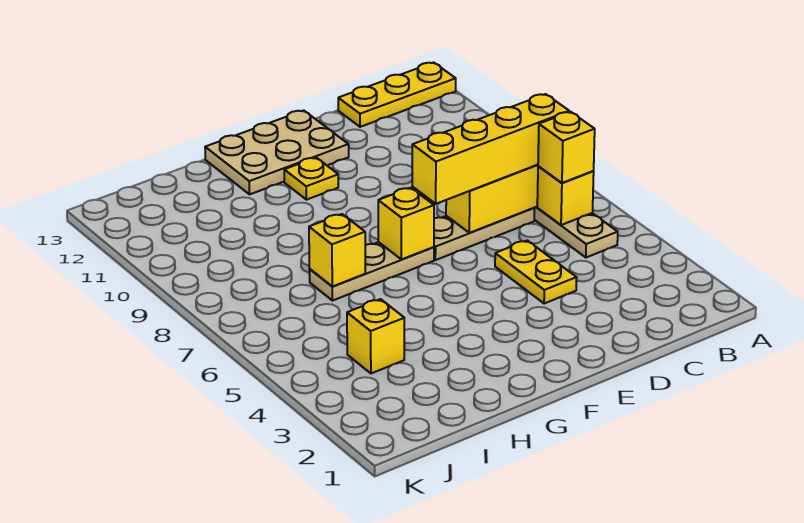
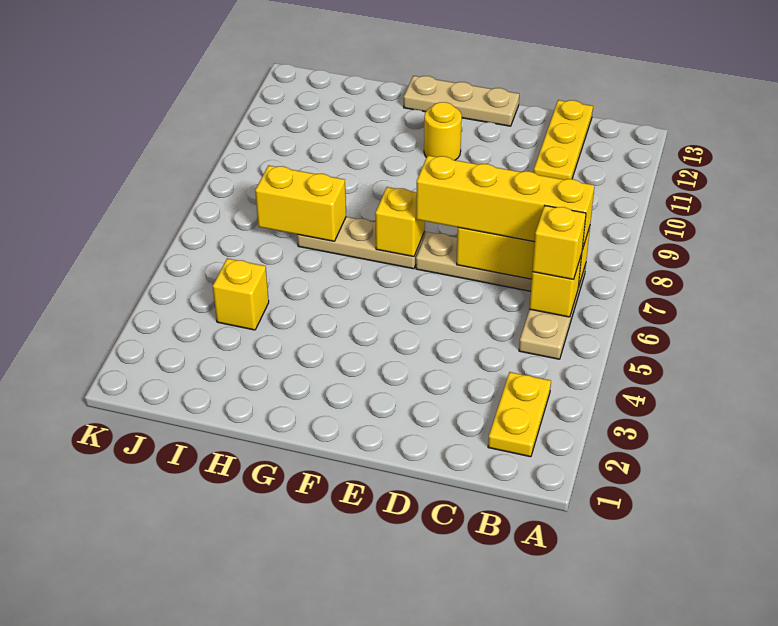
yellow plate A13:C13 level 1 -> yellow plate C11:C13 level 1
yellow plate D4:D5 level 1 -> yellow plate B2:B3 level 1
tan plate E12:G13 level 1 -> tan plate E13:G13 level 1
yellow plate F11 level 1 -> yellow round brick F11 level 1
yellow brick H7 level 2 -> yellow brick H7:I7 level 2

